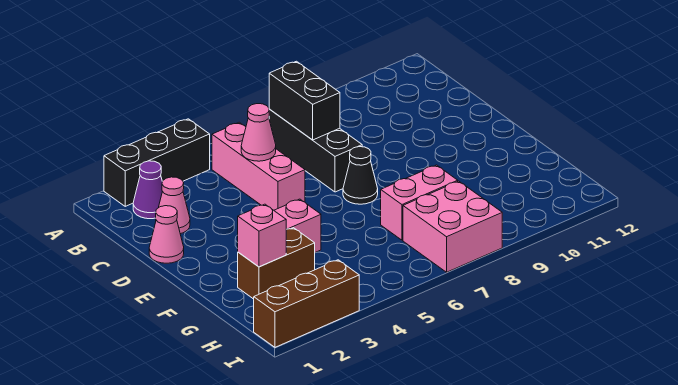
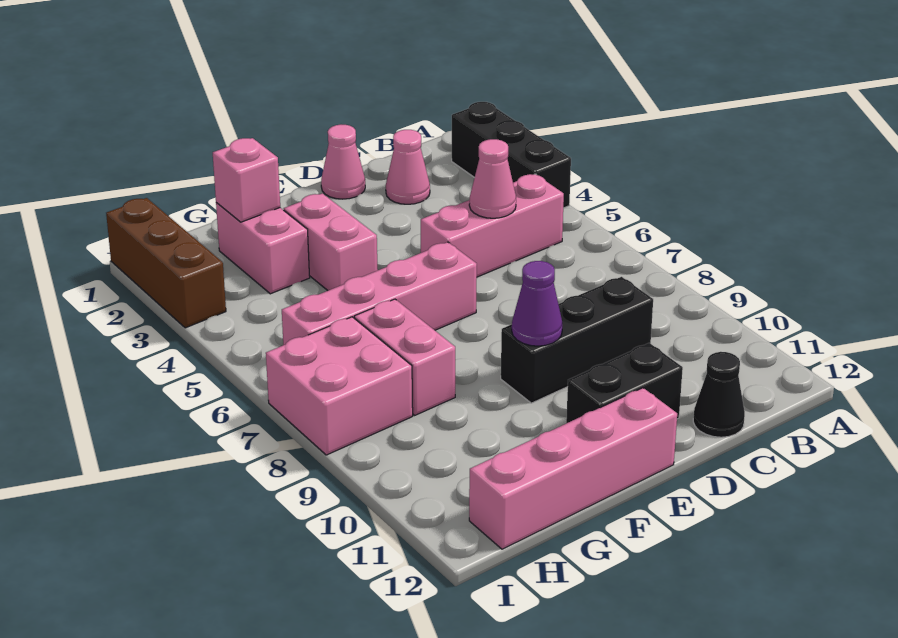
purple cone B2 level 1 -> purple cone E9 level 2
black brick B7:D7 level 1 -> black brick C9:E9 level 1
black brick B7:C7 level 2 -> black brick D11:E11 level 1
none -> pink brick E6:H6 level 1
black cone E7 level 1 -> black cone C12 level 1
none -> pink brick E12:H12 level 1
brown brick G2:G3 level 1 -> pink brick G2:G3 level 1

